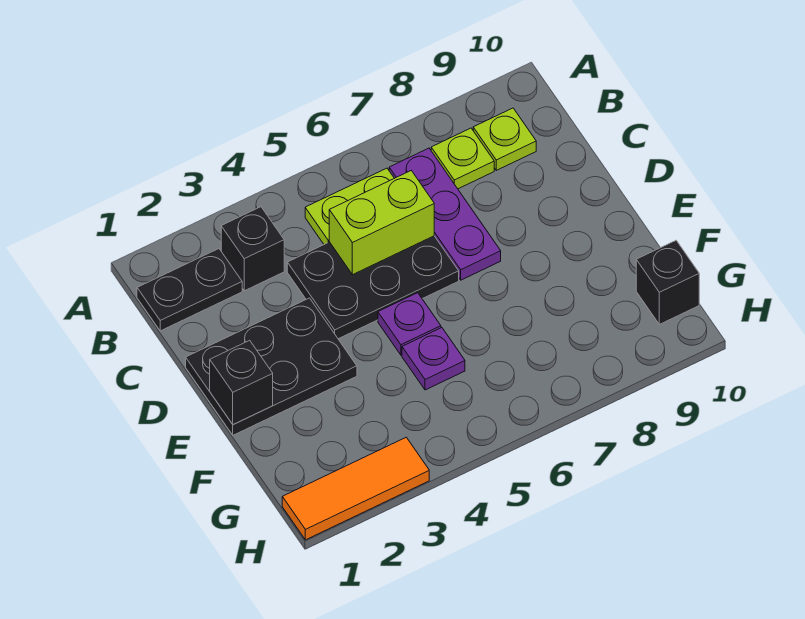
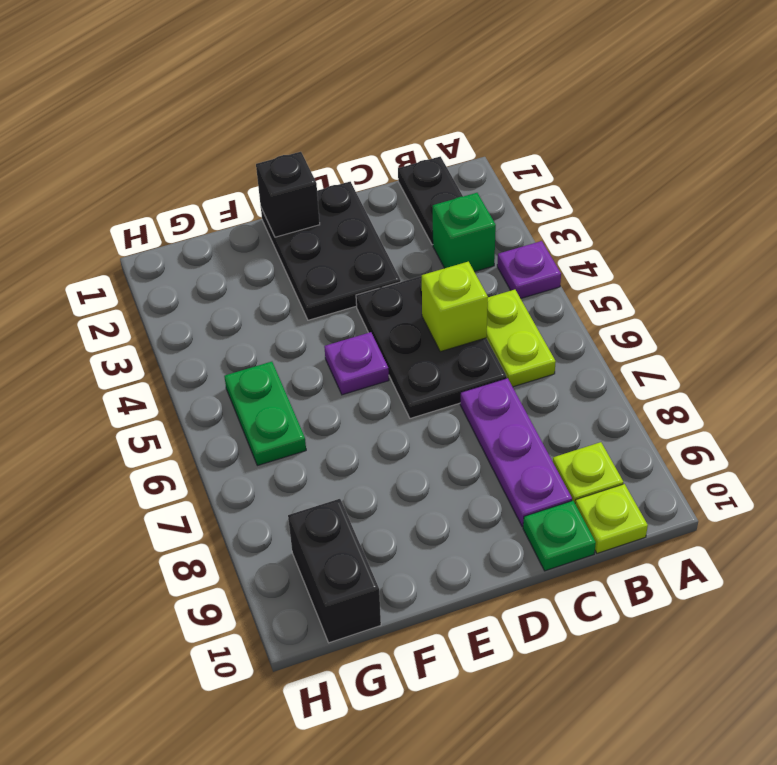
black brick B3 level 1 -> green brick B3 level 1
purple plate B7:D7 level 1 -> purple plate C7:C9 level 1
lime plate B8 level 1 -> lime plate B10 level 1
lime brick C5:C6 level 2 -> lime brick C5 level 2
none -> green plate C10 level 1
purple plate F5 level 1 -> purple plate A4 level 1
none -> green plate G5:G6 level 1
black brick G10 level 1 -> black brick G9:G10 level 1
orange tile H1:H3 level 1 -> none

